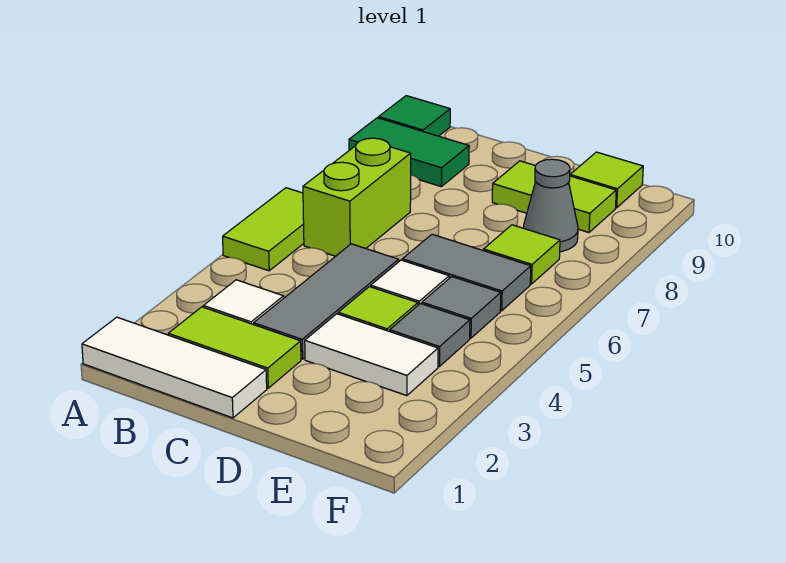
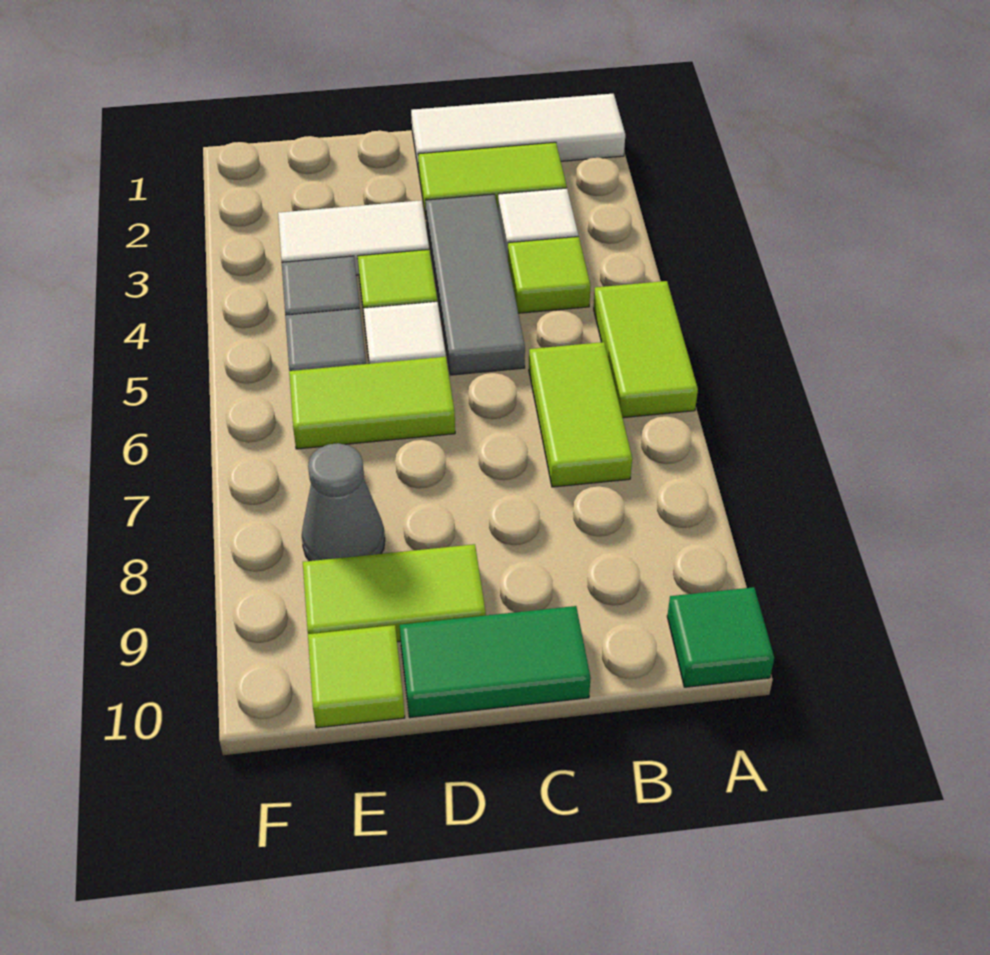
green tile A9:B9 level 1 -> green tile C10:D10 level 1
lime brick B6:B7 level 1 -> lime tile B6:B7 level 1
grey tile D6:E6 level 1 -> lime tile D6:E6 level 1
lime tile E7 level 1 -> lime tile B4 level 1

